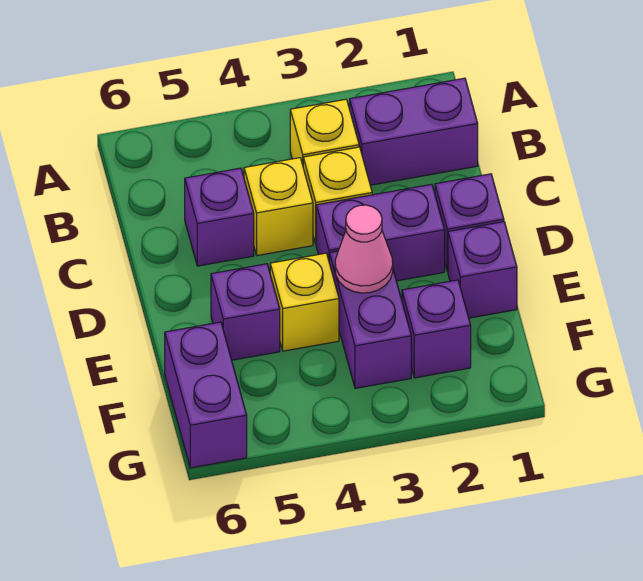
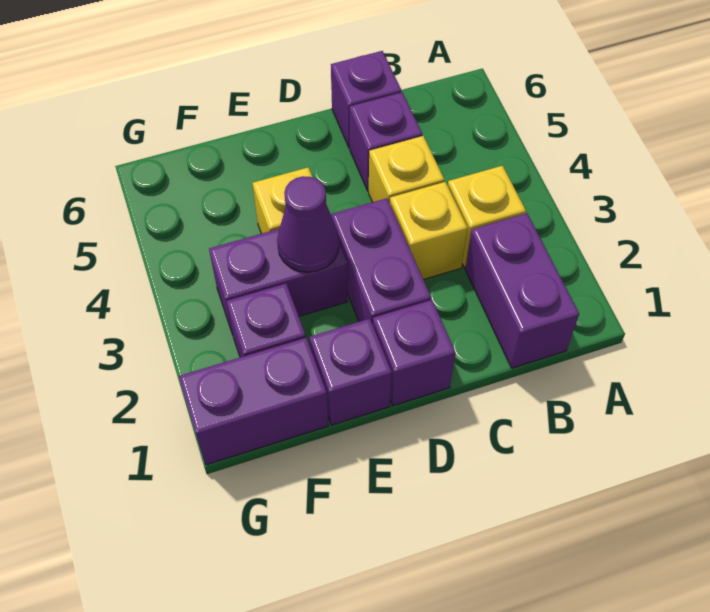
pink cone E3 level 2 -> purple cone E3 level 2
purple brick E5 level 1 -> purple brick C6 level 1
purple brick F6:G6 level 1 -> purple brick F1:G1 level 1

